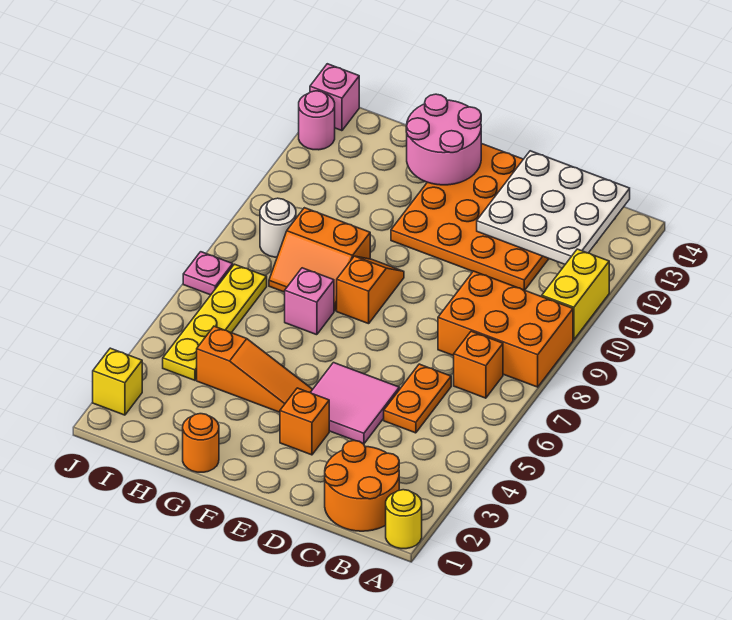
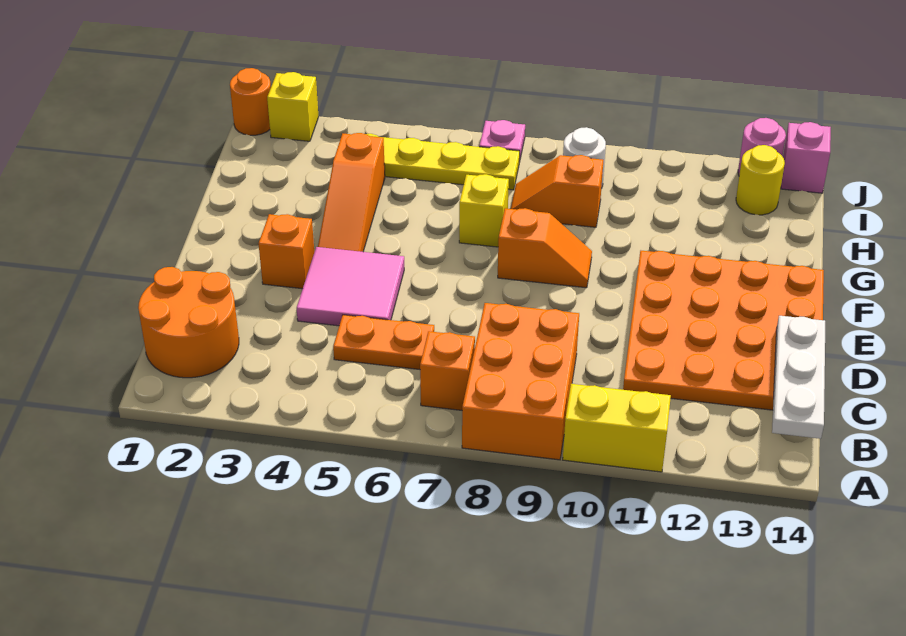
yellow round brick A1 level 1 -> yellow round brick I13 level 1
white plate B12:D14 level 2 -> white plate B14:D14 level 2
pink round brick F13:G14 level 2 -> none
orange round brick G1 level 1 -> orange round brick J1 level 1
pink brick G7 level 1 -> yellow brick G7 level 1
orange slope G8:H9 level 1 top 9 -> orange slope H8:H9 level 1 top 9

